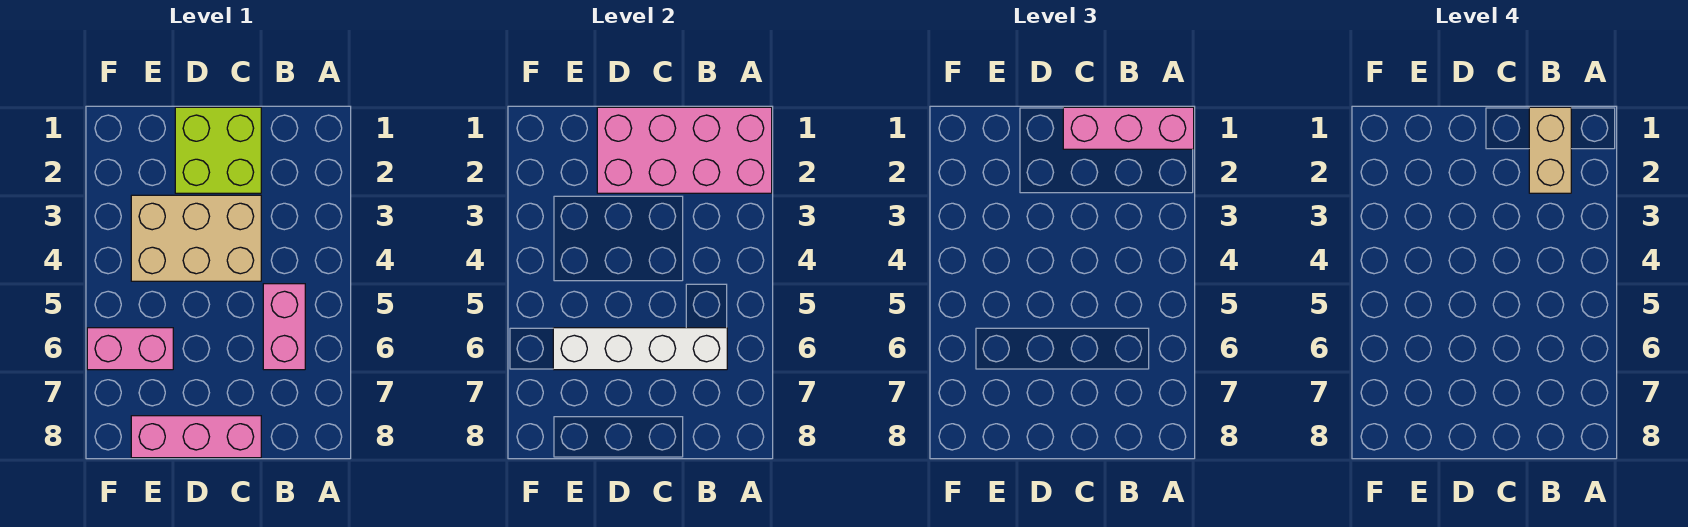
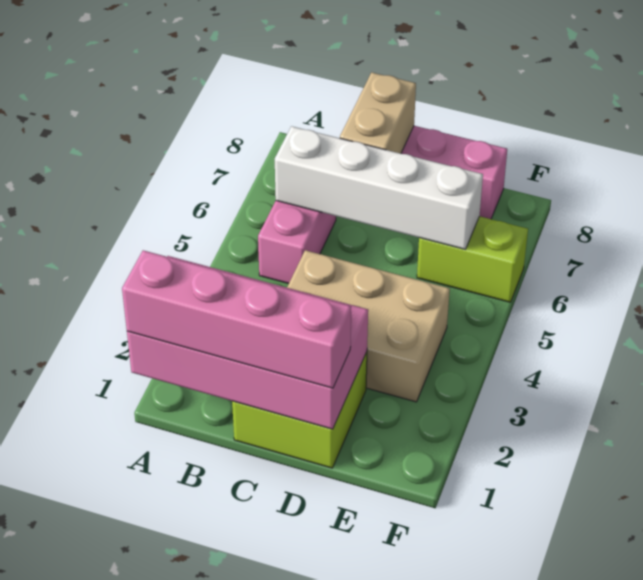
pink brick A1:C1 level 3 -> pink brick A1:D1 level 3
tan brick B1:B2 level 4 -> tan brick C7:C8 level 2
pink brick E6:F6 level 1 -> lime brick E6:F6 level 1

